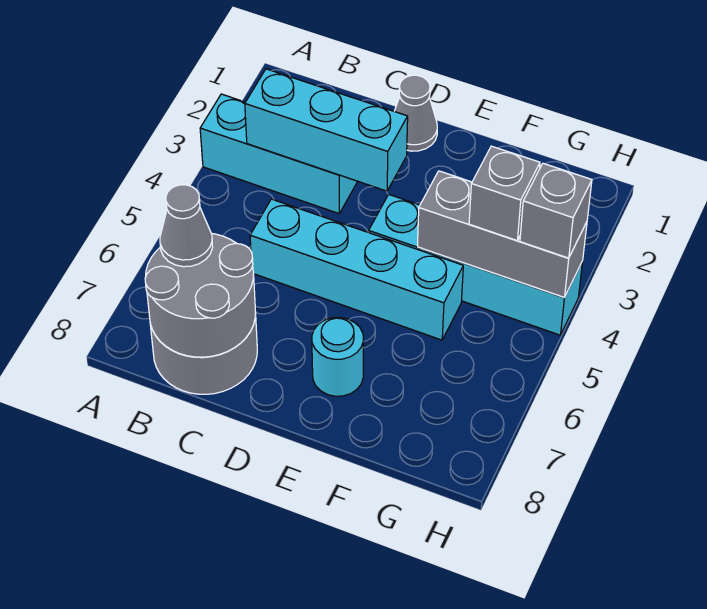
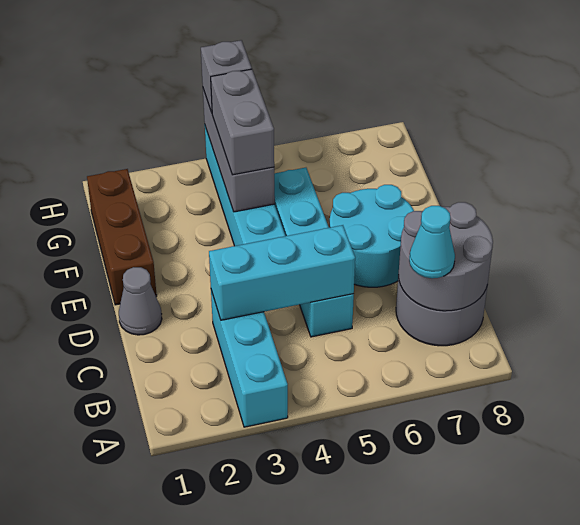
cyan brick B3:D3 level 2 -> cyan brick C3:C5 level 2
grey cone B7 level 3 -> cyan cone B7 level 3
none -> brown brick E1:G1 level 1
cyan round brick E7 level 1 -> cyan round brick D6:E7 level 1
grey brick G4 level 3 -> grey brick F4:G4 level 3

